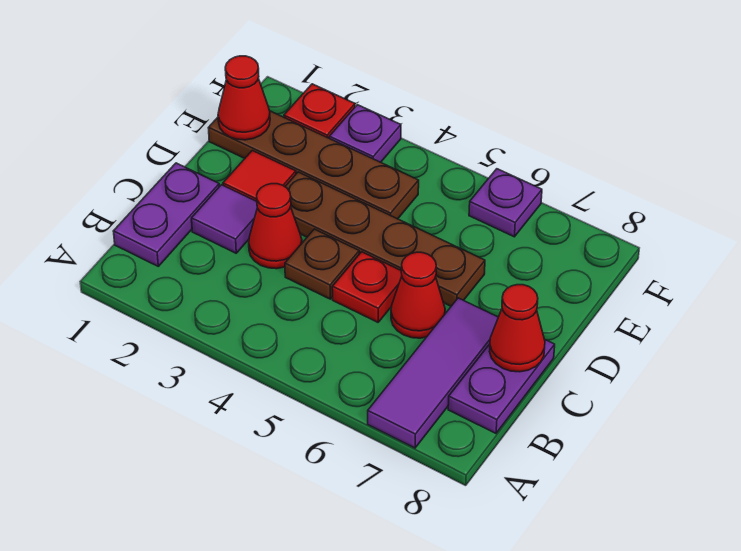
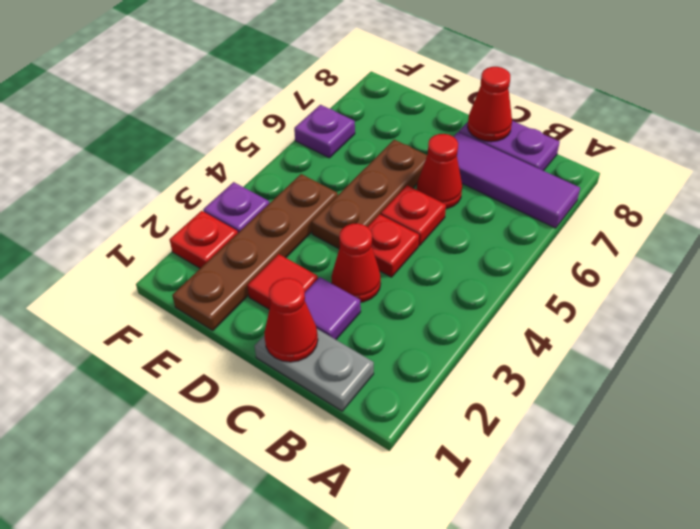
purple plate B1:C1 level 1 -> grey plate B1:C1 level 1
brown plate C4 level 1 -> red plate C4 level 1
brown plate D3:D6 level 1 -> brown plate D4:D6 level 1
red cone E1 level 2 -> red cone C1 level 2

